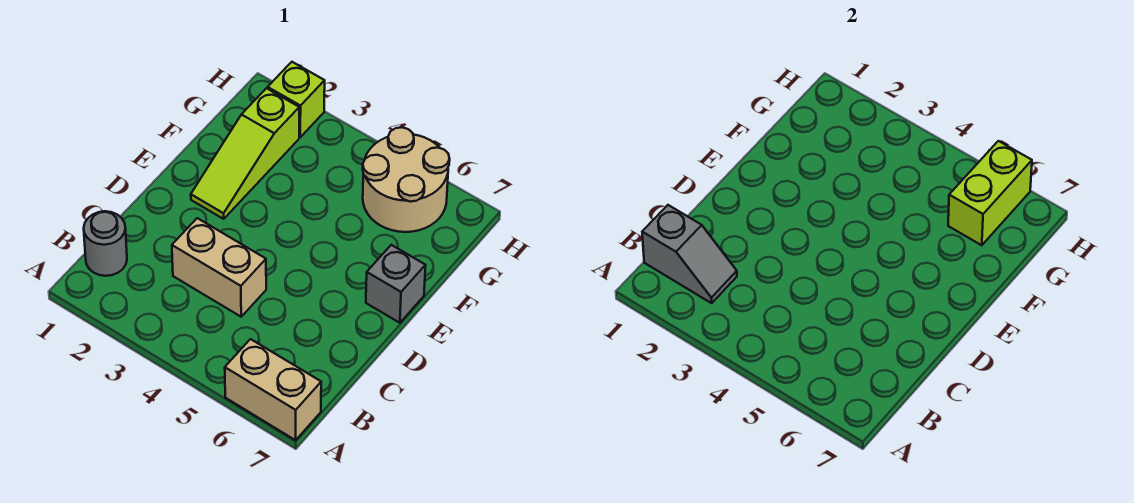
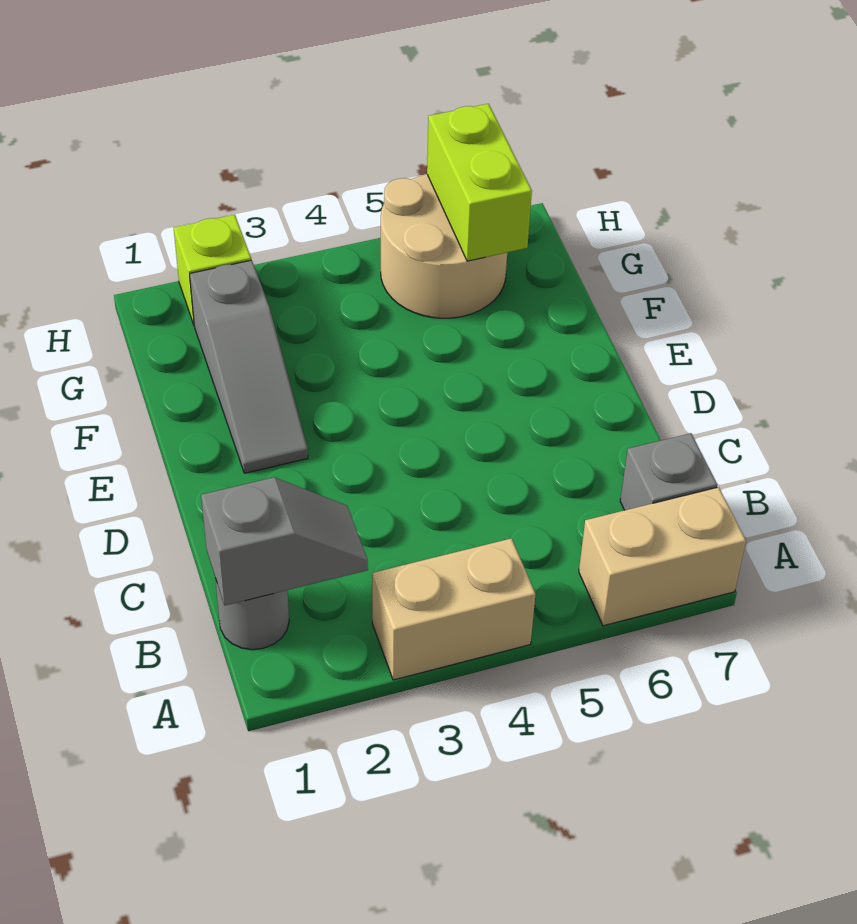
tan brick C3:C4 level 1 -> tan brick A3:A4 level 1
lime slope E2:G2 level 1 top G -> grey slope E2:G2 level 1 top G
grey brick E7 level 1 -> grey brick B7 level 1

